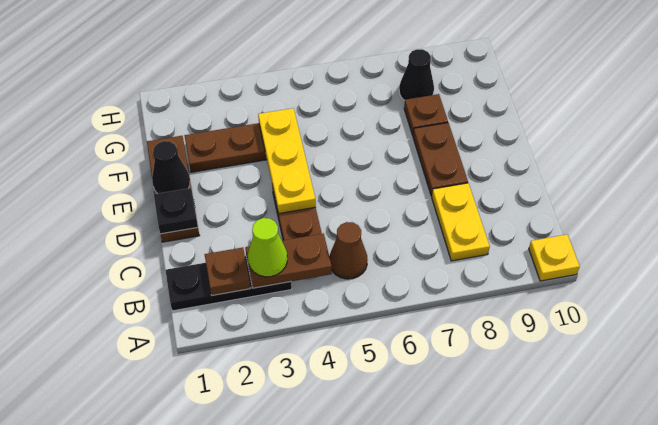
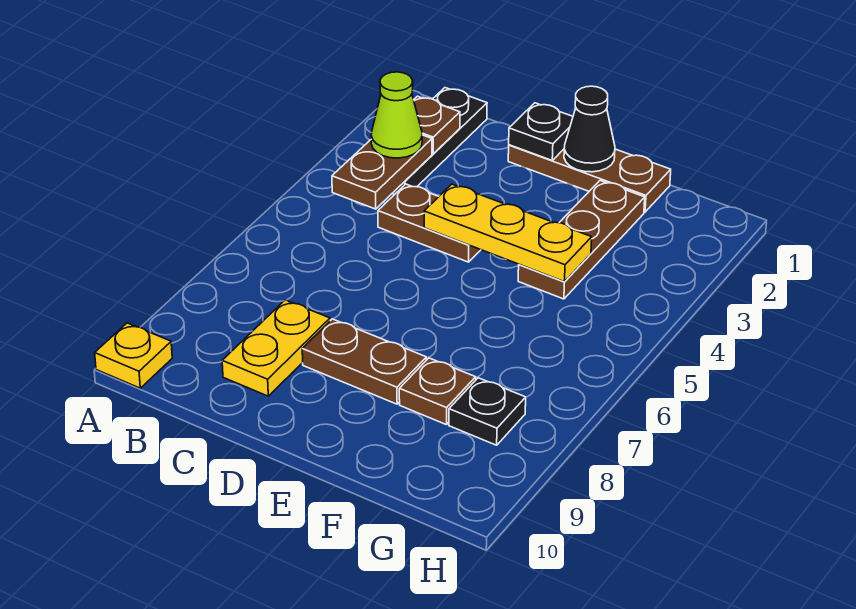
brown cone B5 level 1 -> none
yellow plate B8:C8 level 1 -> yellow plate C8:C9 level 1
black cone G8 level 1 -> black plate G8 level 1

